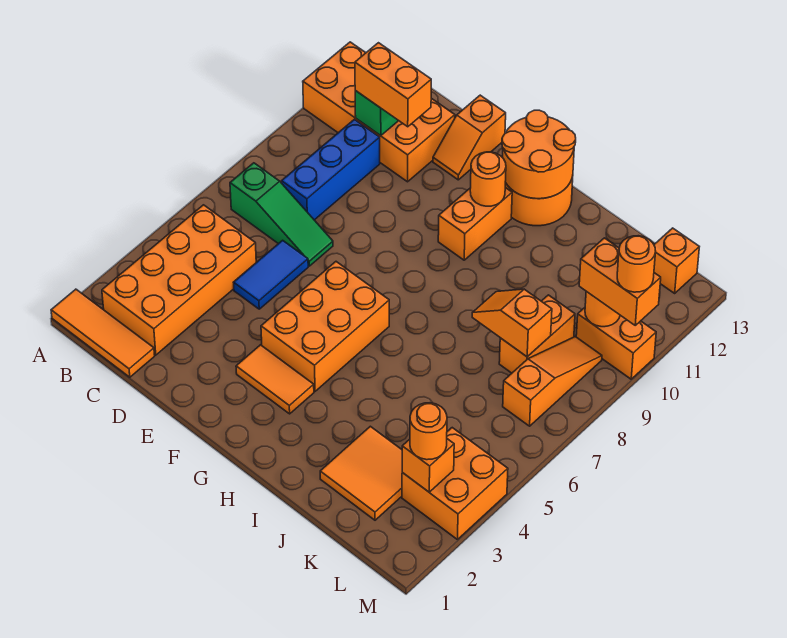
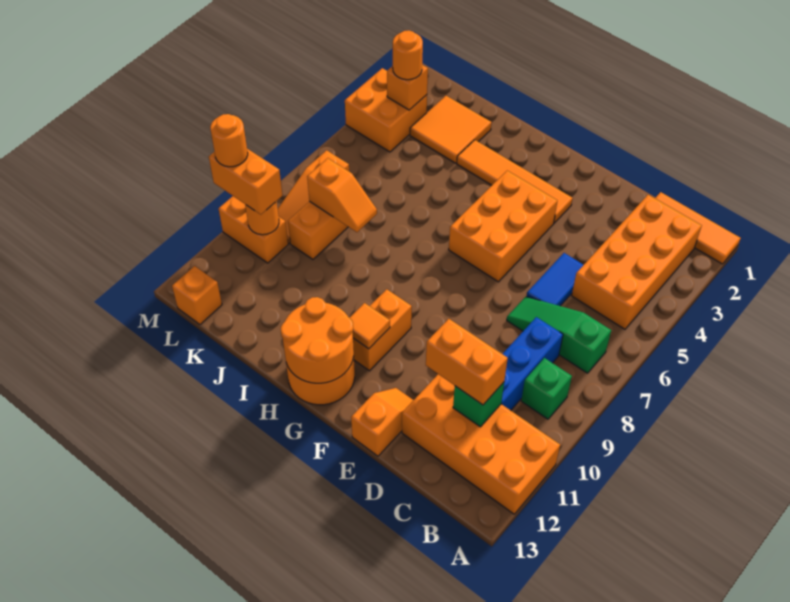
none -> green brick B9 level 1
orange tile F3:G3 level 1 -> orange tile F3:I3 level 1
orange round brick G11 level 2 -> orange tile G11 level 2

